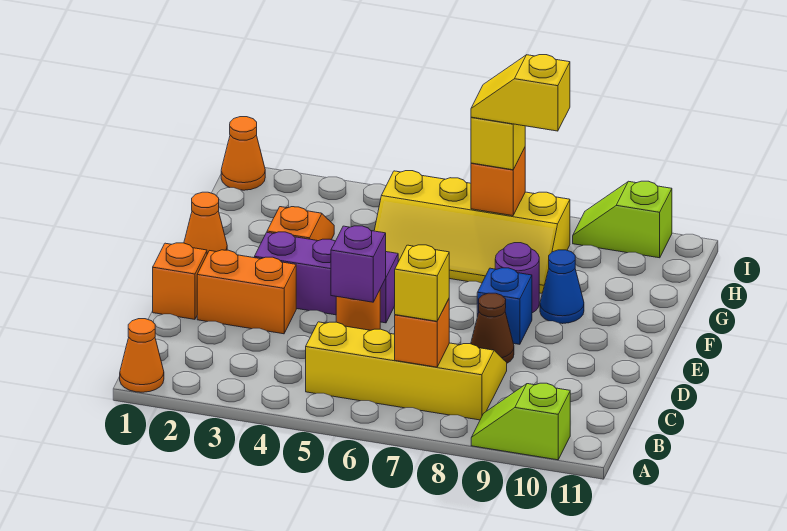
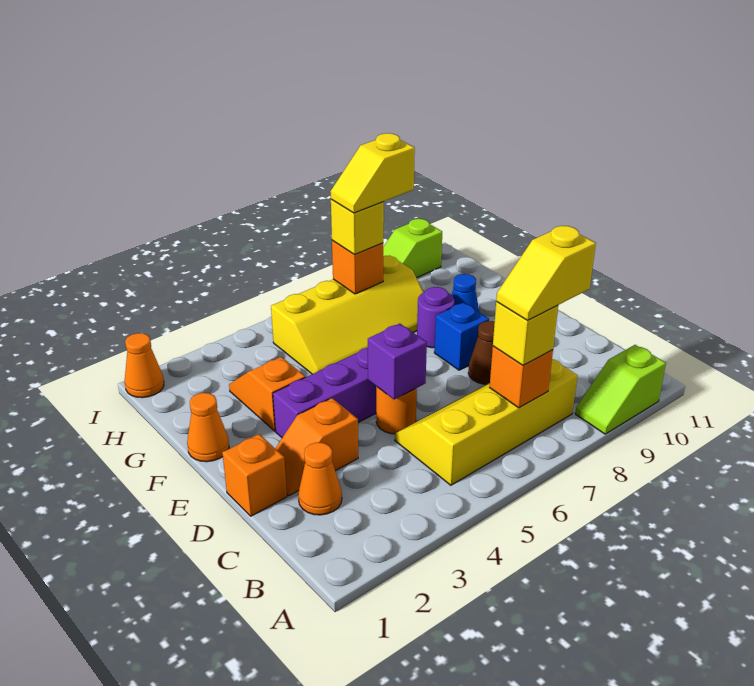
orange cone A1 level 1 -> orange cone C2 level 1
none -> yellow slope B7:B8 level 4 top 8
orange brick D2:D3 level 1 -> orange slope D2:D3 level 1 top 3

